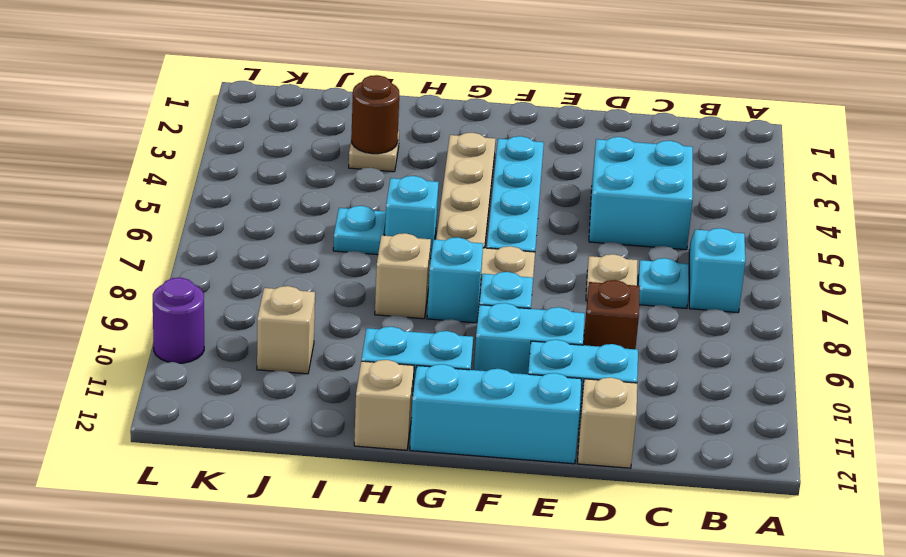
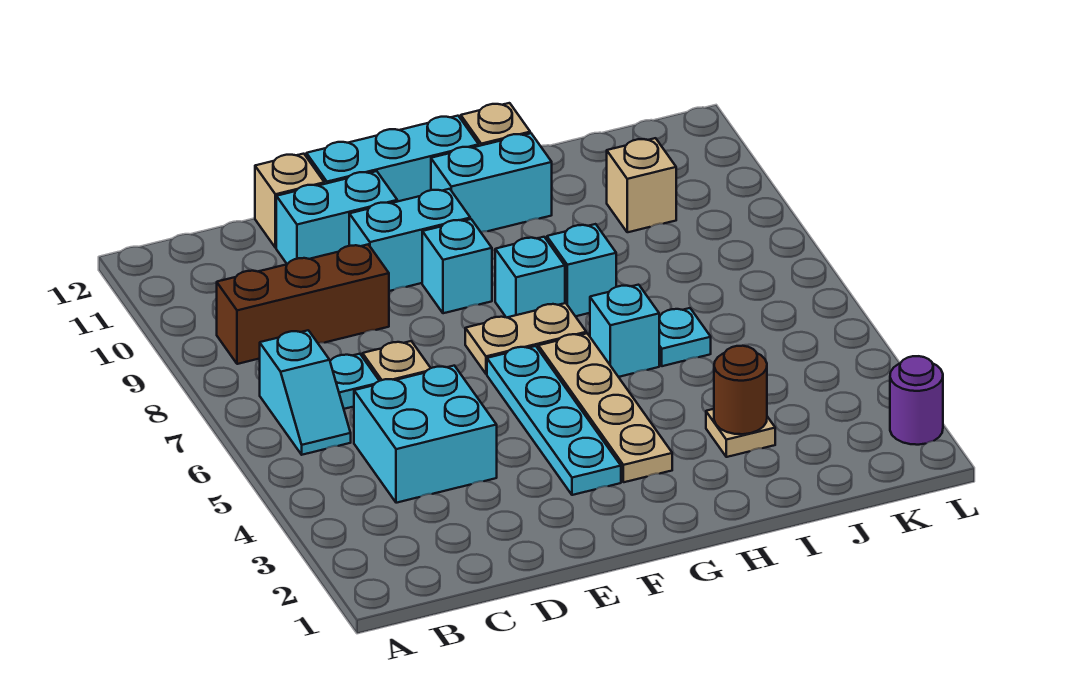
brown brick D9 level 1 -> brown brick B9:D9 level 1
tan brick H8 level 1 -> cyan brick H8 level 1
purple round brick L10 level 1 -> purple round brick L2 level 1

